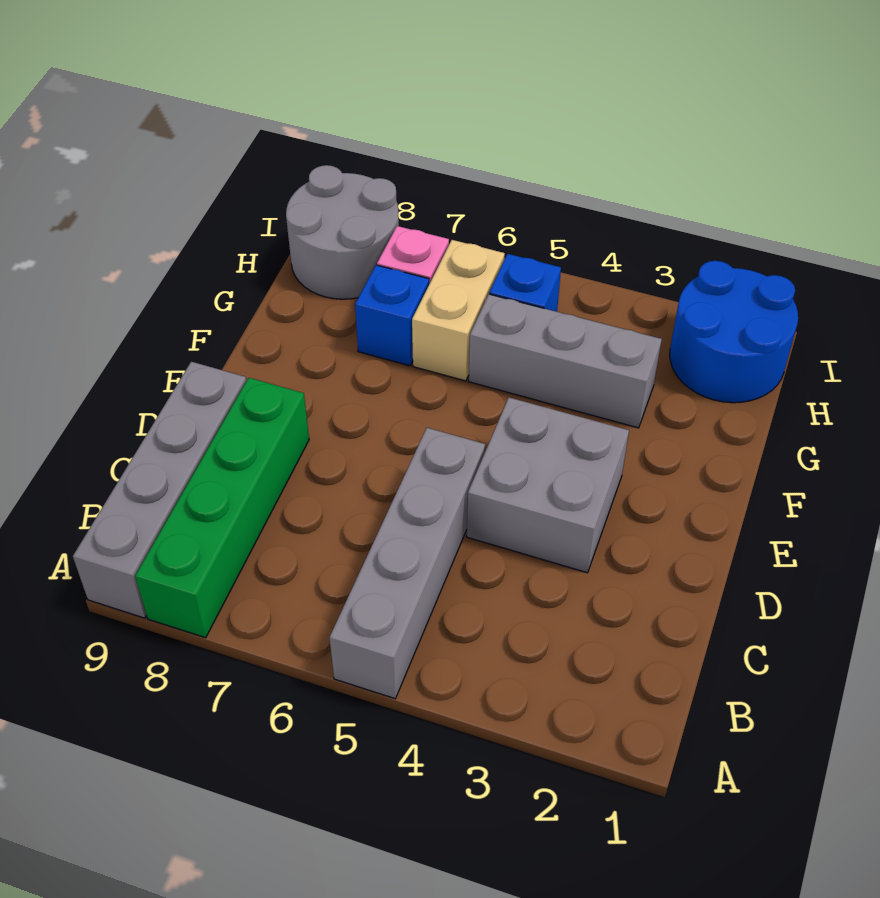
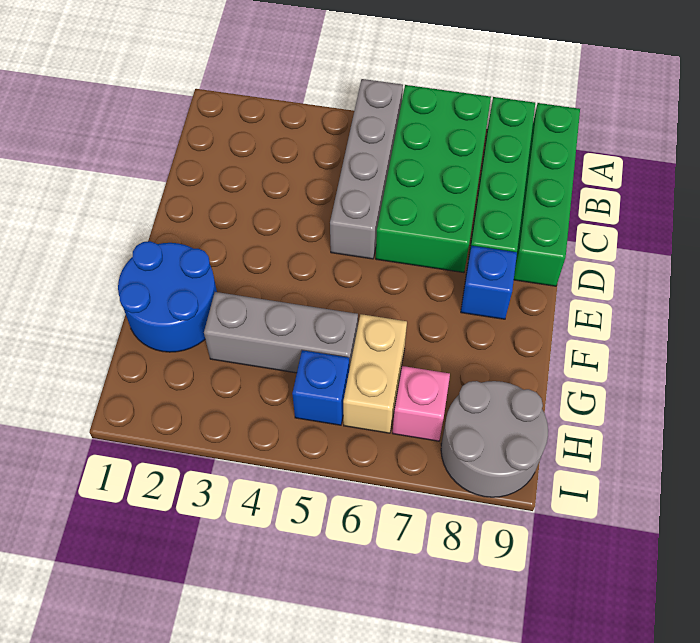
none -> green brick A6:D7 level 1
grey brick A9:D9 level 1 -> green brick A9:D9 level 1
grey brick D3:E4 level 1 -> none
blue brick G7 level 1 -> blue brick E8 level 1
blue round brick H1:I2 level 1 -> blue round brick F1:G2 level 1

